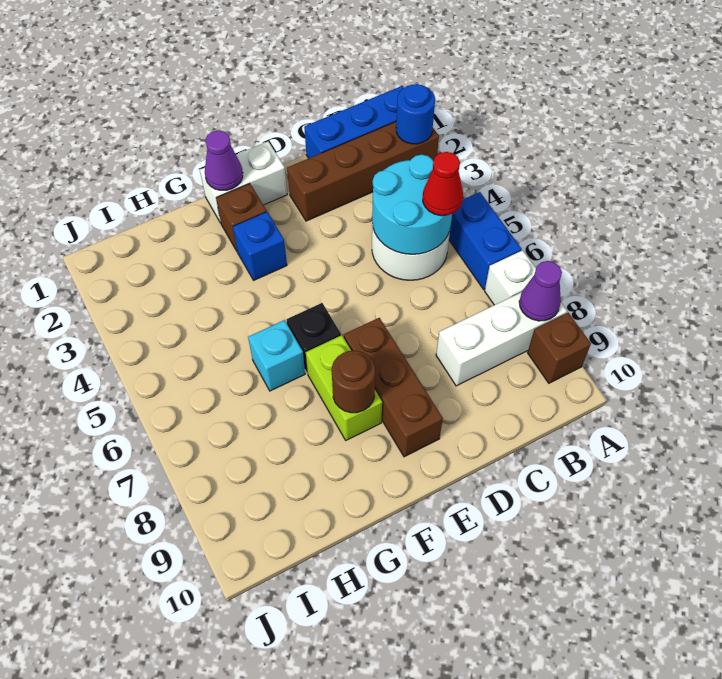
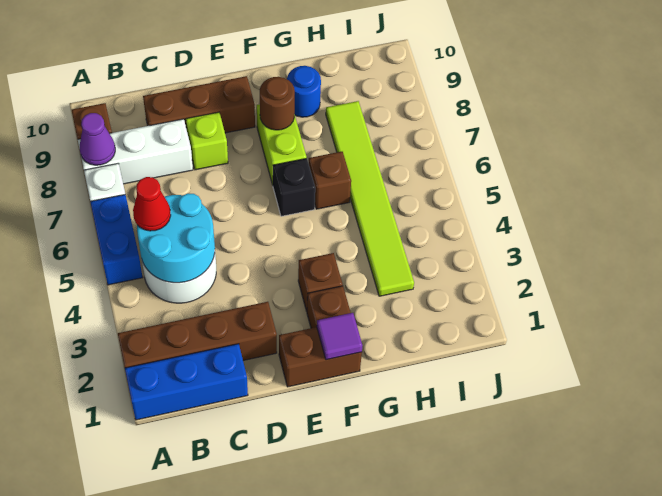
blue round brick A2 level 2 -> blue round brick G9 level 1
none -> lime brick D8 level 1
white brick E1:F1 level 1 -> brown brick E1:F1 level 1
brown brick E7:E9 level 1 -> brown brick C9:E9 level 1
purple cone F1 level 2 -> purple tile F1 level 2
blue brick F3 level 1 -> brown brick F3 level 1
cyan brick G6 level 1 -> brown brick G6 level 1
none -> lime tile H3:H8 level 1

